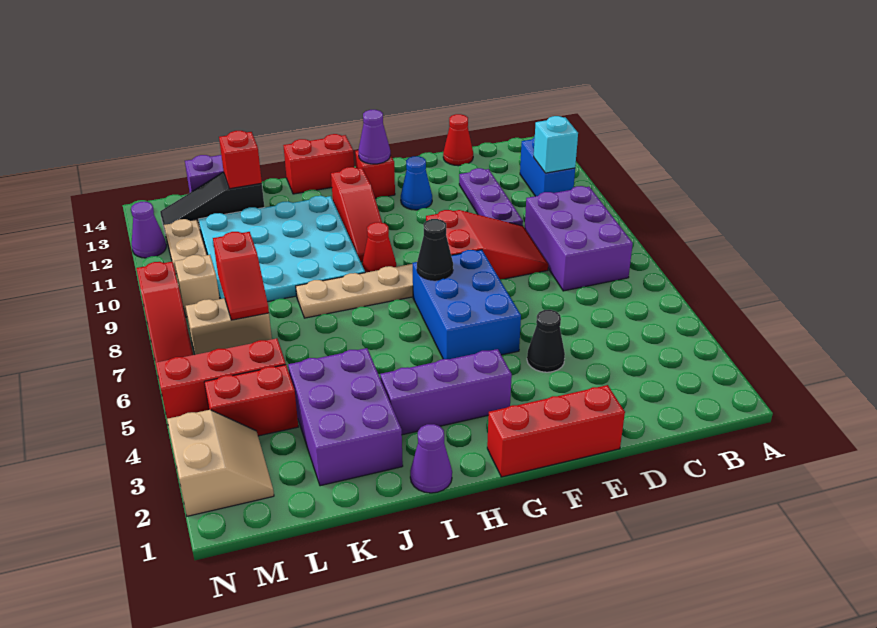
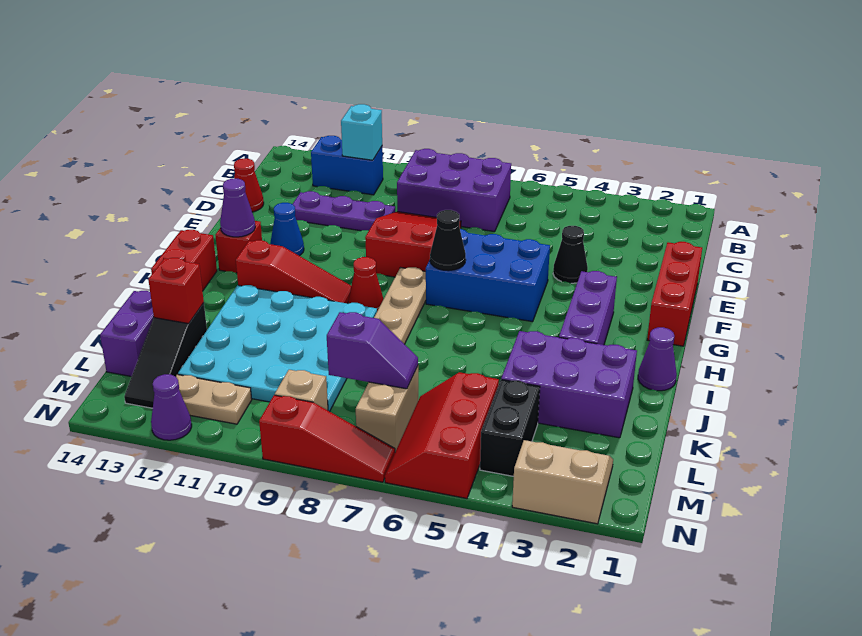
red brick L4:M4 level 1 -> black brick L4:M4 level 1
red slope L7:L8 level 2 top 8 -> purple slope L7:L8 level 2 top 8

